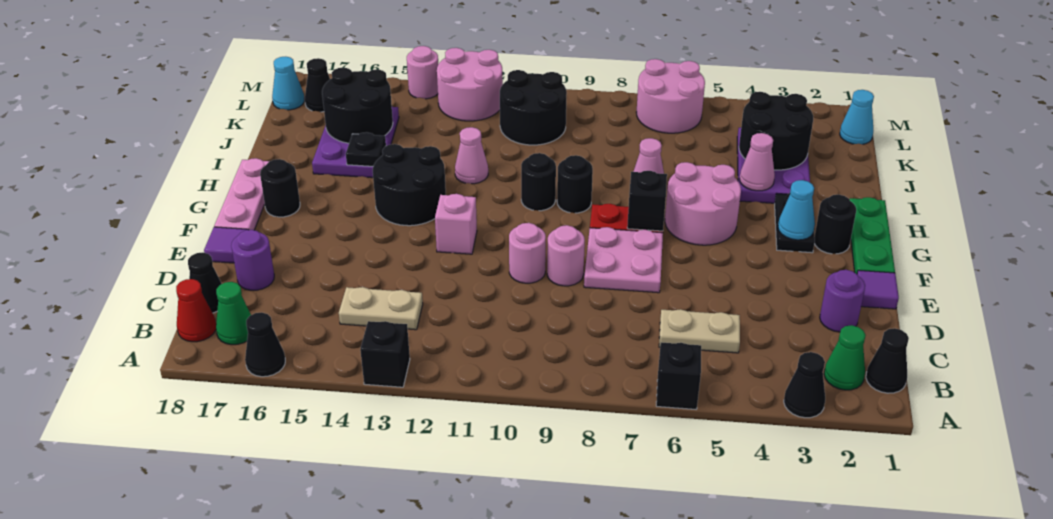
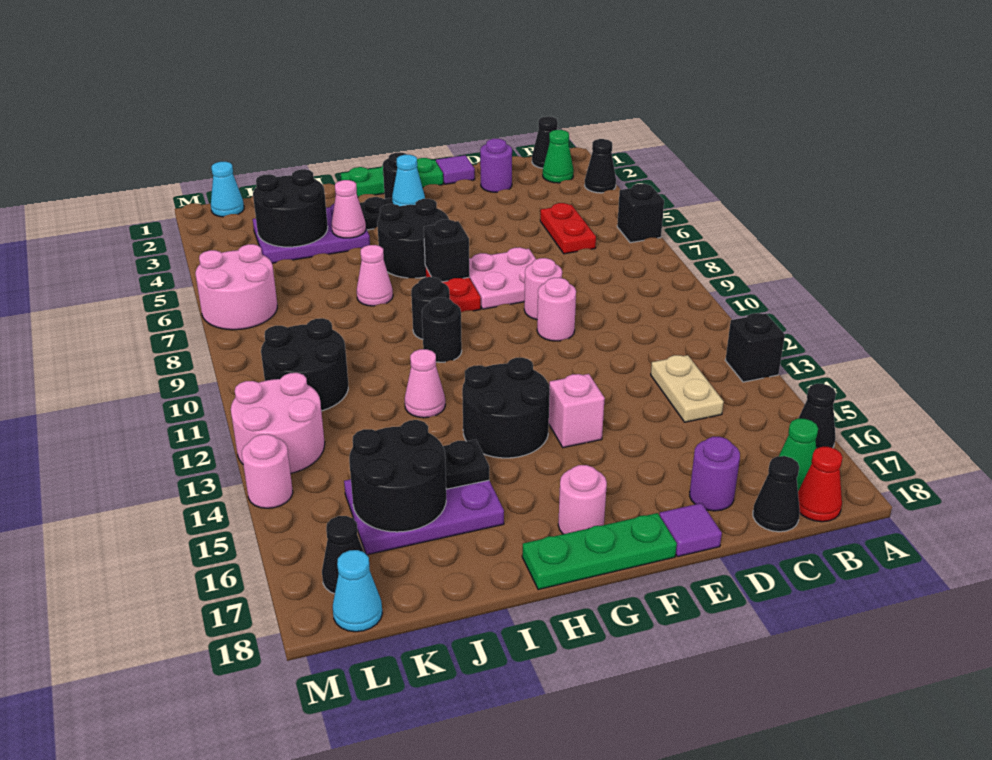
tan plate C5:C6 level 1 -> red plate C5:C6 level 1
pink brick F12 level 1 -> pink brick F14 level 1
pink plate F18:H18 level 1 -> green plate F18:H18 level 1
pink round brick G5:H6 level 1 -> black round brick G5:H6 level 1
black round brick G17 level 1 -> pink round brick G17 level 1

